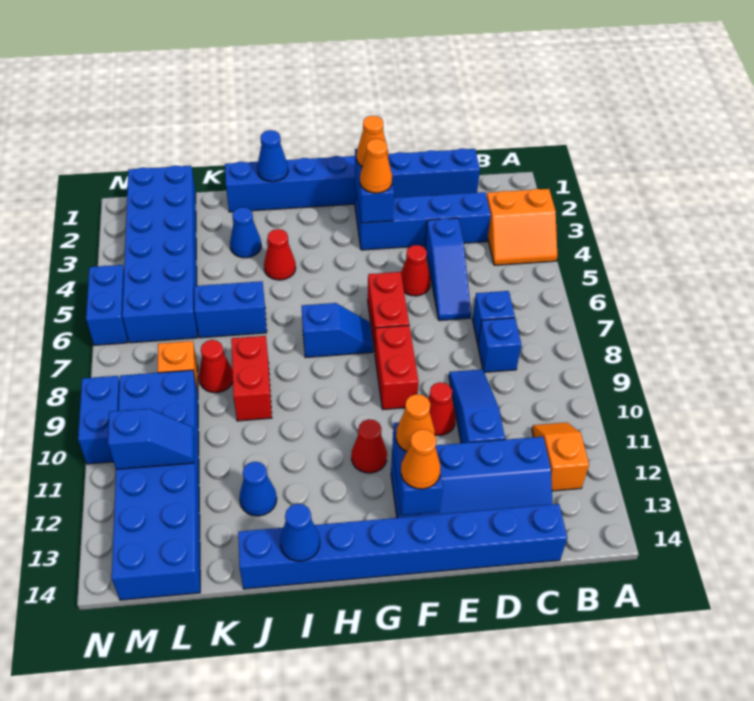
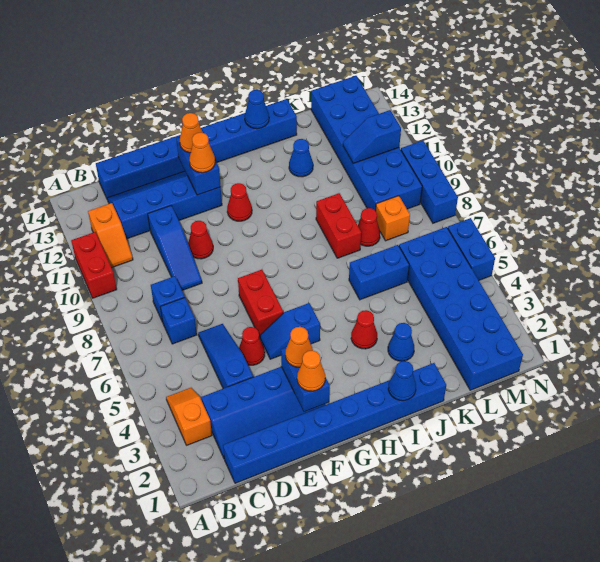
orange slope A3:B4 level 1 top 3 -> orange slope B3:B4 level 1 top 3
red brick F8:F9 level 1 -> red brick A10:A11 level 1
blue slope G7:H7 level 1 top H -> blue slope F5:G5 level 1 top G
blue brick N9:N10 level 1 -> blue brick N8:N10 level 1

